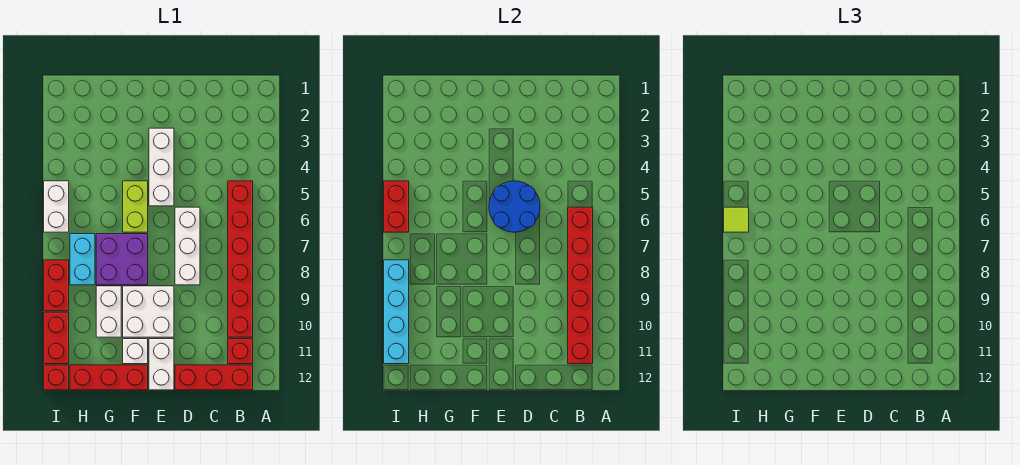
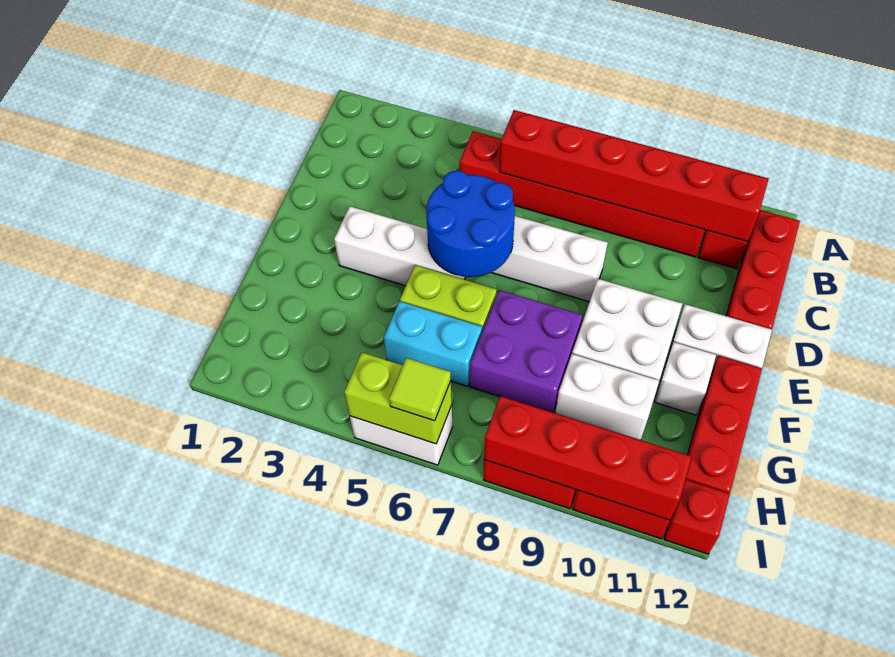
cyan brick H7:H8 level 1 -> cyan brick G5:G6 level 1
red brick I5:I6 level 2 -> lime brick I5:I6 level 2
cyan brick I8:I11 level 2 -> red brick I8:I11 level 2

